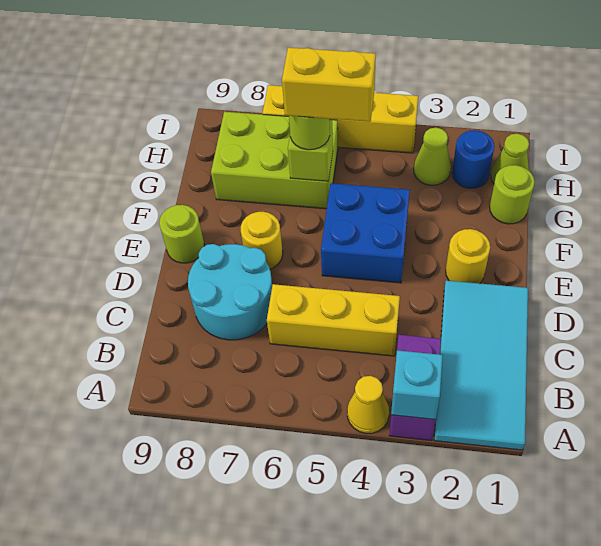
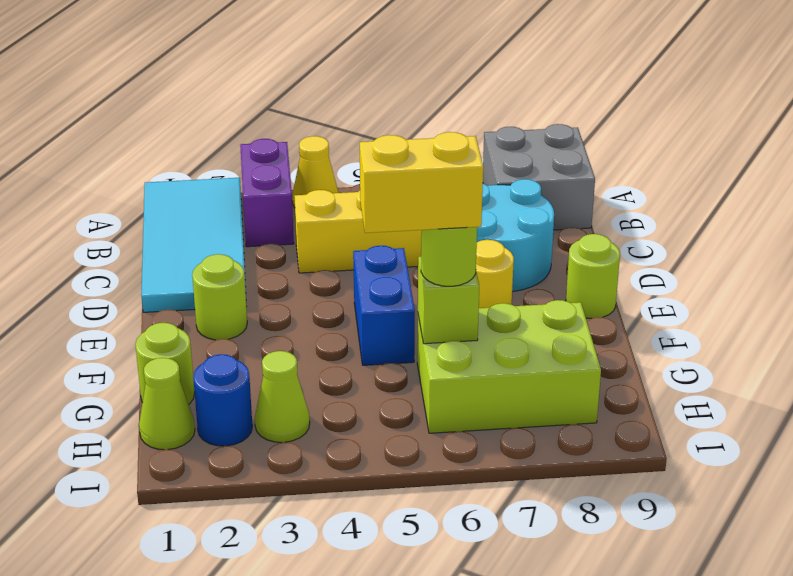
cyan brick A3 level 2 -> none
none -> grey brick A8:B9 level 1
yellow round brick E2 level 1 -> lime round brick E2 level 1
blue brick E4:F5 level 1 -> blue brick E5:F5 level 1
yellow brick I4:I7 level 1 -> none

